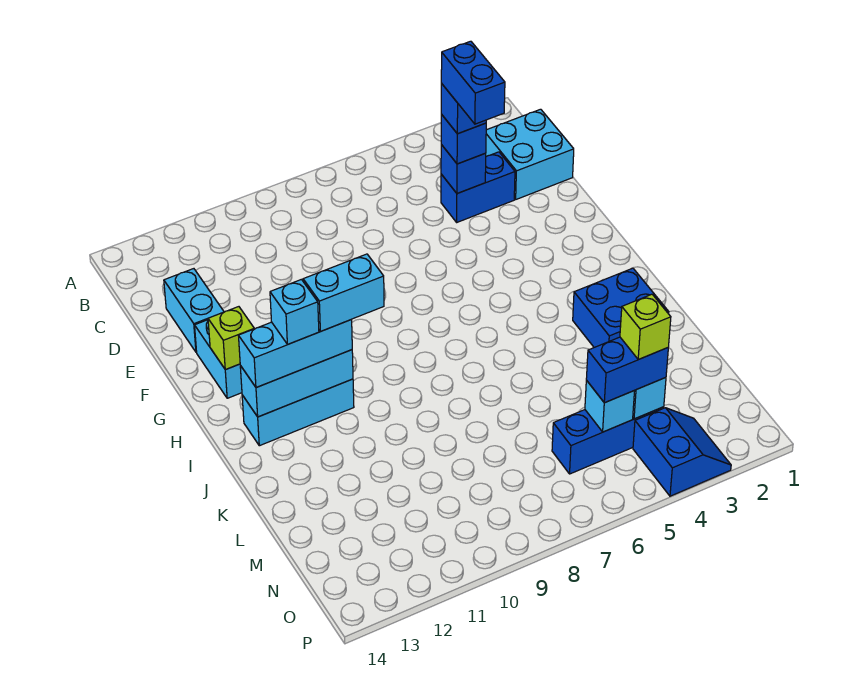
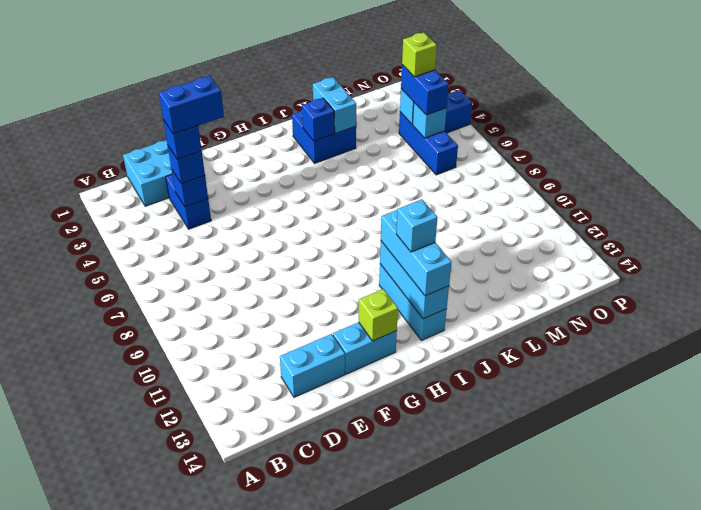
cyan brick I10:I11 level 4 -> cyan brick K2:K3 level 2
none -> blue brick J3 level 2

